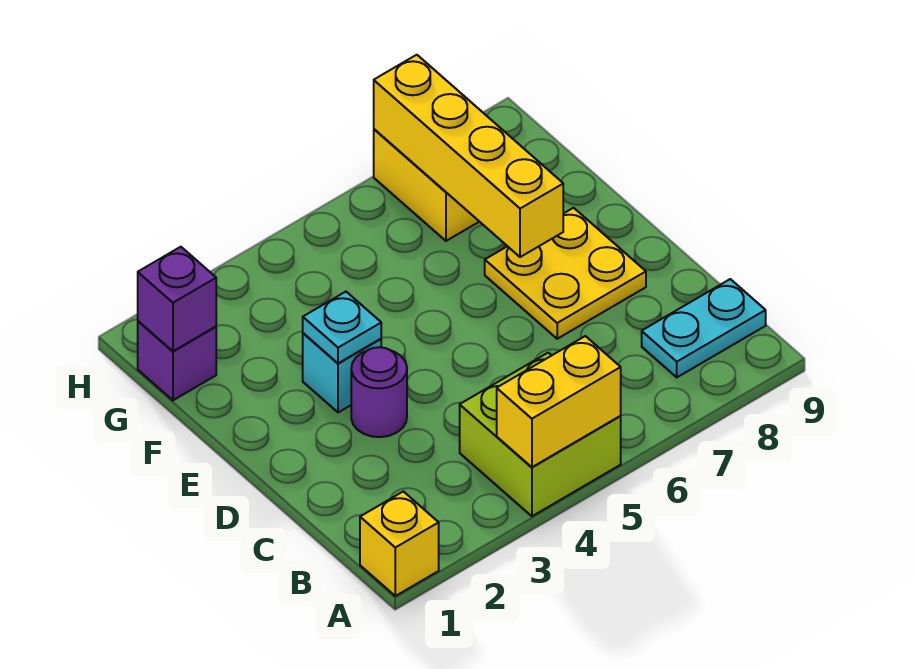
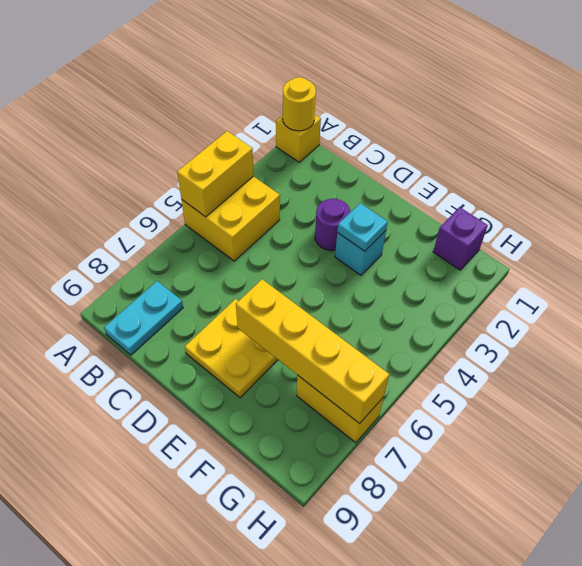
none -> yellow round brick A1 level 2
lime brick A4:B5 level 1 -> yellow brick A4:B5 level 1
purple brick G1 level 2 -> none

